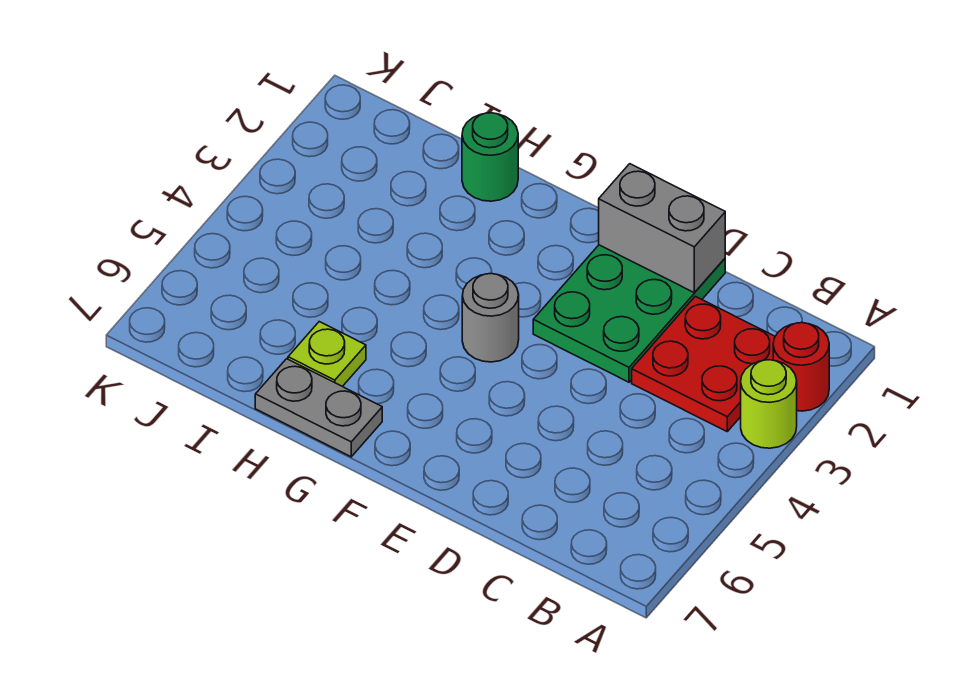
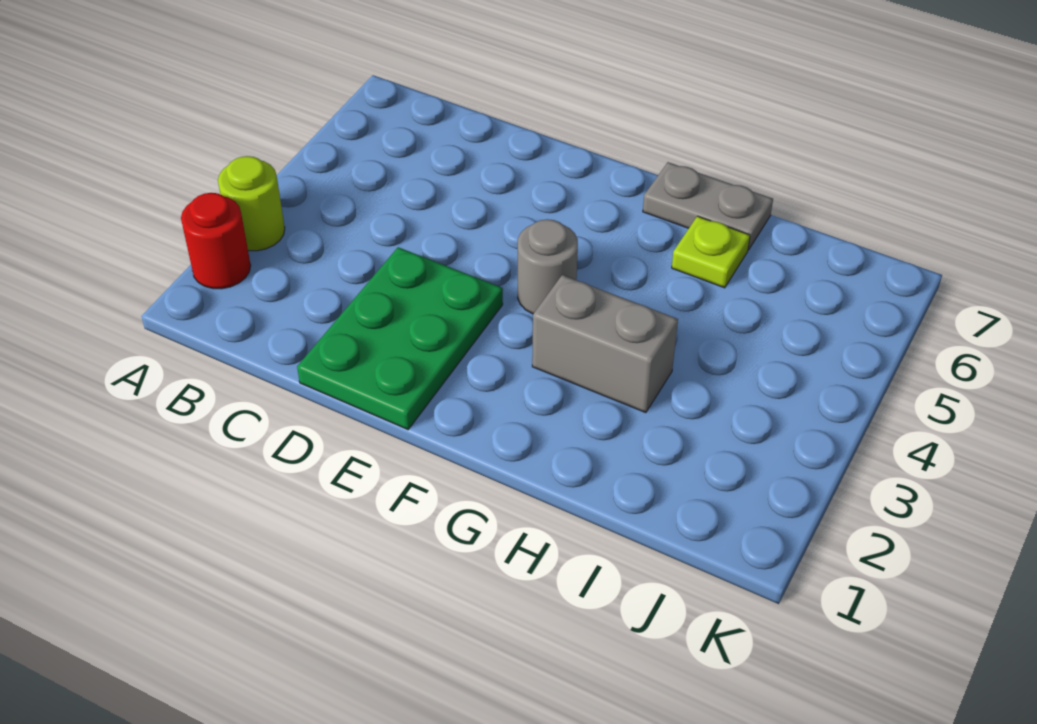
red plate B2:C3 level 1 -> none
grey brick D1:E1 level 2 -> grey brick G3:H3 level 1
green round brick H1 level 1 -> none

